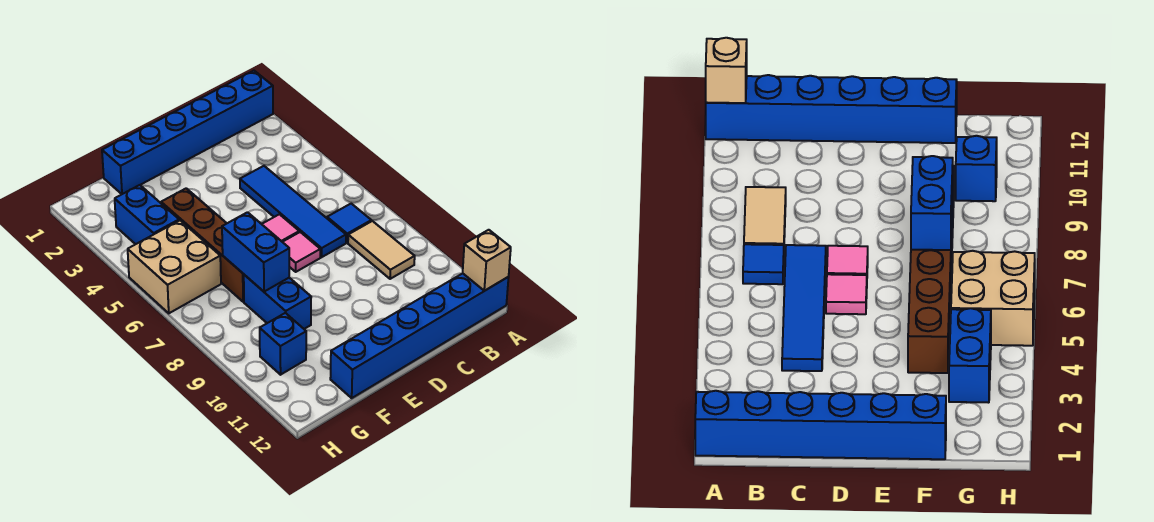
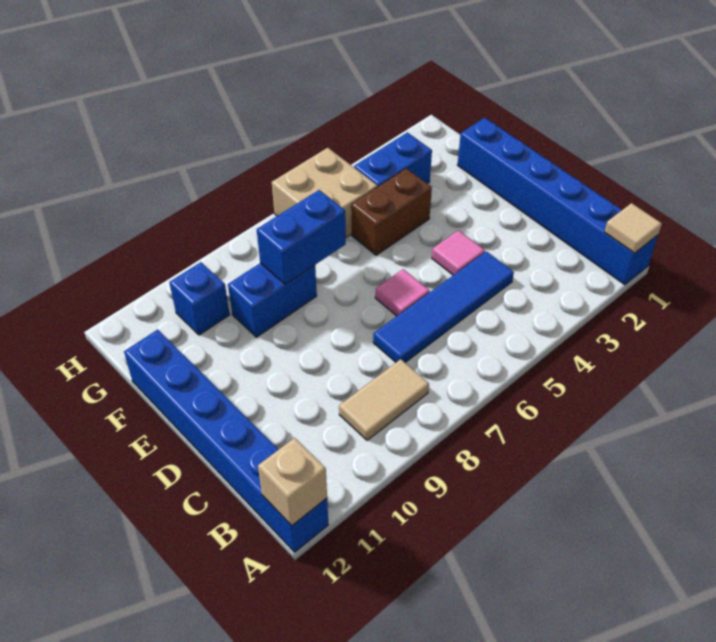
none -> tan tile A1 level 2
blue tile B7 level 1 -> none
pink tile D7 level 1 -> pink tile D4 level 1
brown brick F4:F7 level 1 -> brown brick F4:F5 level 1

